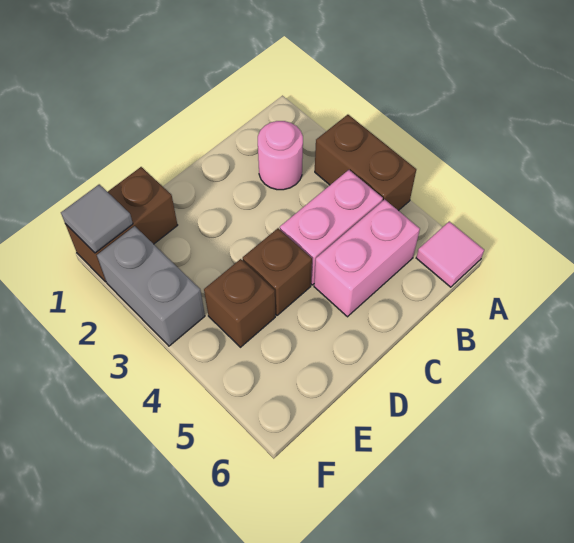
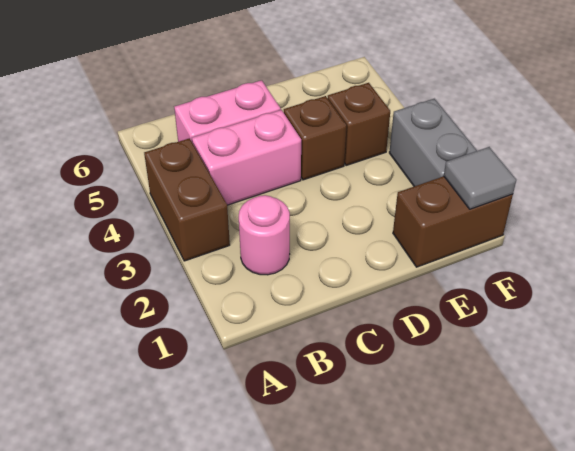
pink tile A6 level 1 -> none

